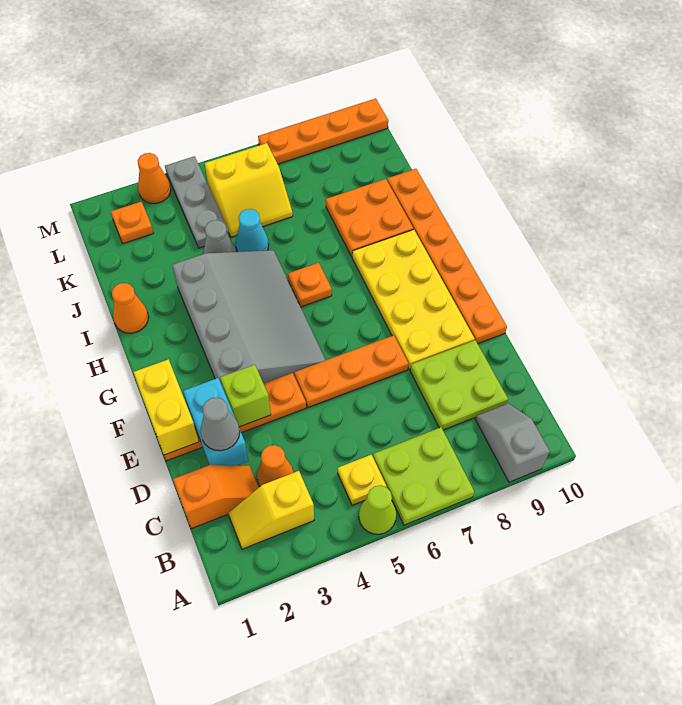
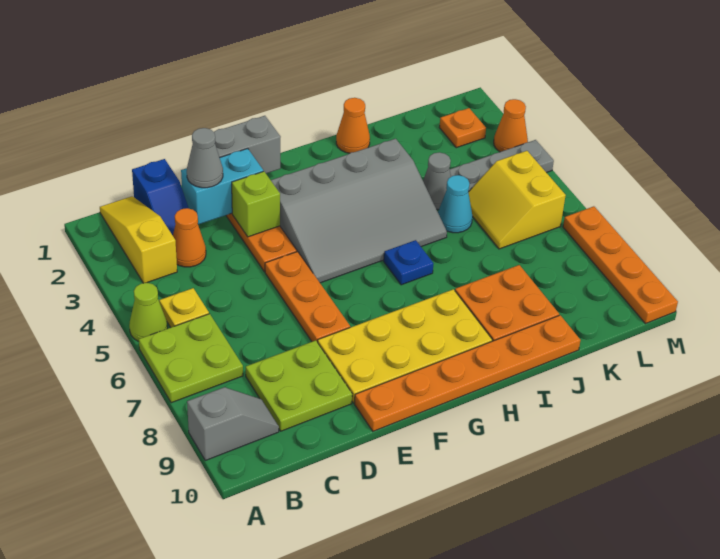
yellow slope B2:B3 level 1 top 3 -> yellow slope B1:B3 level 1 top 3
orange slope C1:C2 level 1 top 1 -> blue slope C1:C2 level 1 top 1
yellow brick E1:F1 level 2 -> grey brick E1:F1 level 2
orange plate H6 level 1 -> blue plate H6 level 1

